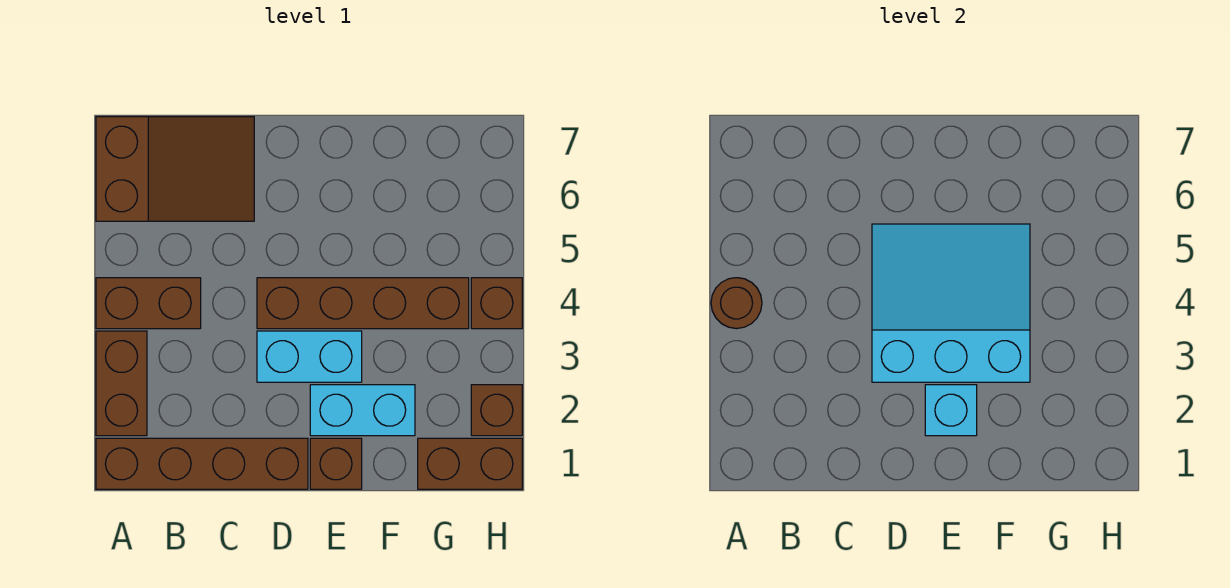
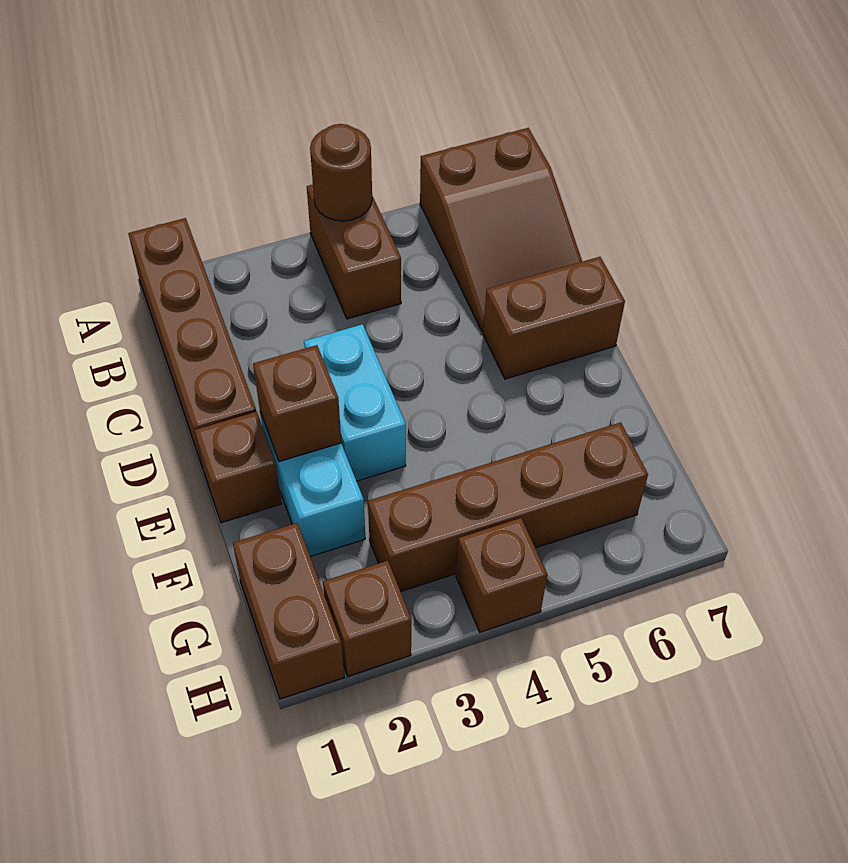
brown brick A2:A3 level 1 -> brown brick D6:D7 level 1
cyan slope D3:F5 level 2 top 3 -> none
brown brick D4:G4 level 1 -> brown brick G3:G6 level 1
cyan brick E2 level 2 -> brown brick E2 level 2

